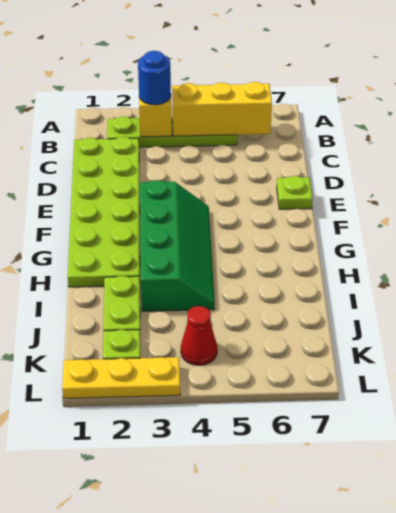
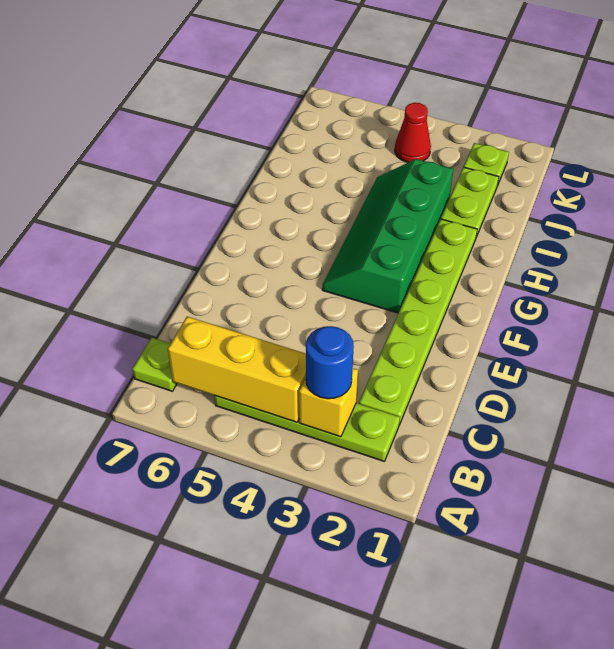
lime plate C1:H2 level 1 -> lime plate C2:H2 level 1
lime plate E7 level 1 -> lime plate B7 level 1
yellow plate L1:L3 level 1 -> none

